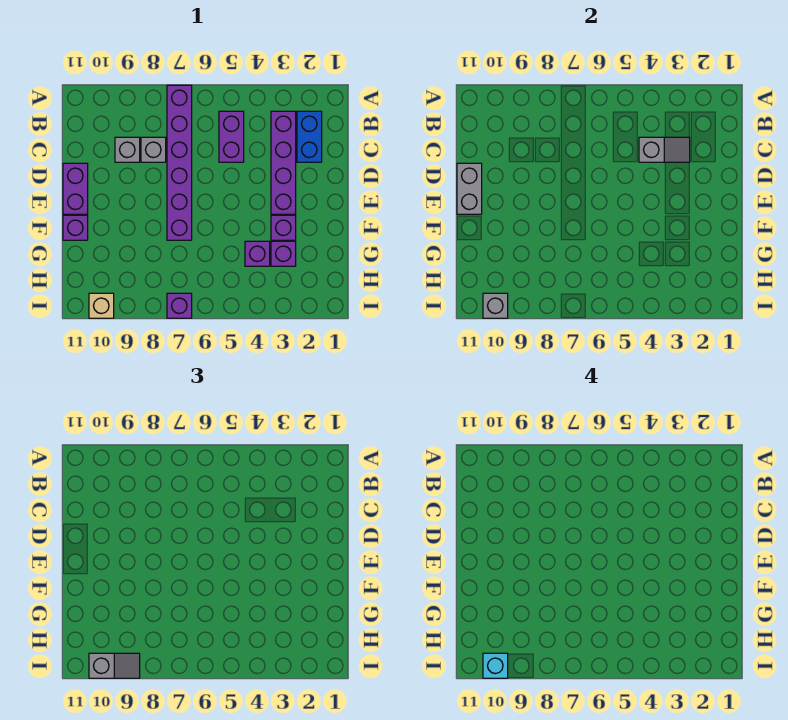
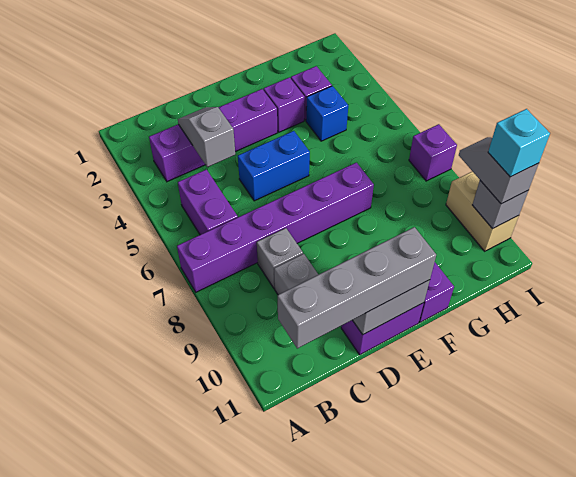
blue brick B2:C2 level 1 -> blue brick D5:E5 level 1
purple brick B5:C5 level 1 -> purple brick B5:B6 level 1
none -> grey brick B11:E11 level 3
purple brick G4 level 1 -> blue brick G4 level 1
tan brick I10 level 1 -> tan brick I9:I10 level 1

